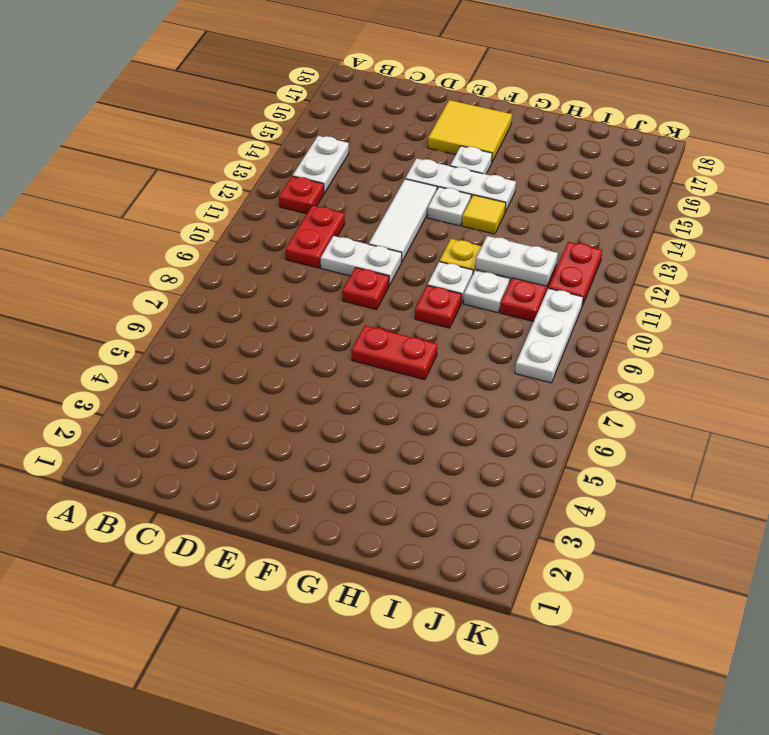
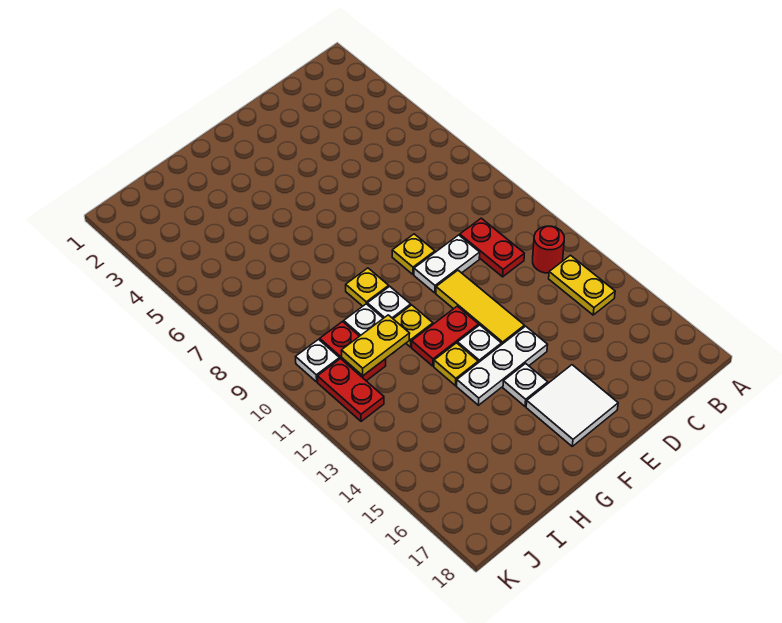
red plate B12 level 1 -> red round brick B12 level 1
white plate B13:B14 level 1 -> yellow plate B13:B14 level 1
red plate E9 level 1 -> yellow plate E9 level 1
white tile E11:E13 level 1 -> yellow tile E11:E13 level 1
yellow tile E16:F17 level 1 -> white tile E16:F17 level 1
red plate F7:G7 level 1 -> red plate F12:G12 level 1
red plate G9 level 1 -> yellow plate G9 level 1
yellow tile G13 level 1 -> yellow plate G13 level 1
white plate H11:I11 level 2 -> yellow plate H11:I11 level 2
white plate J8:J10 level 1 -> white plate J10 level 1

